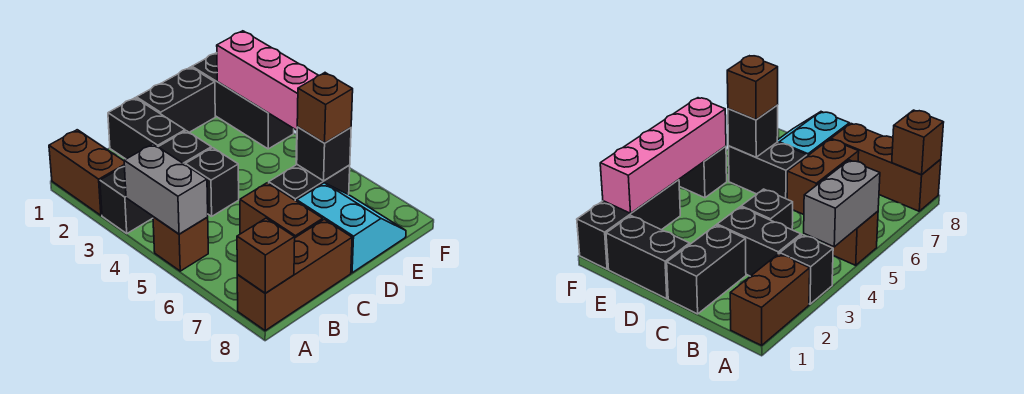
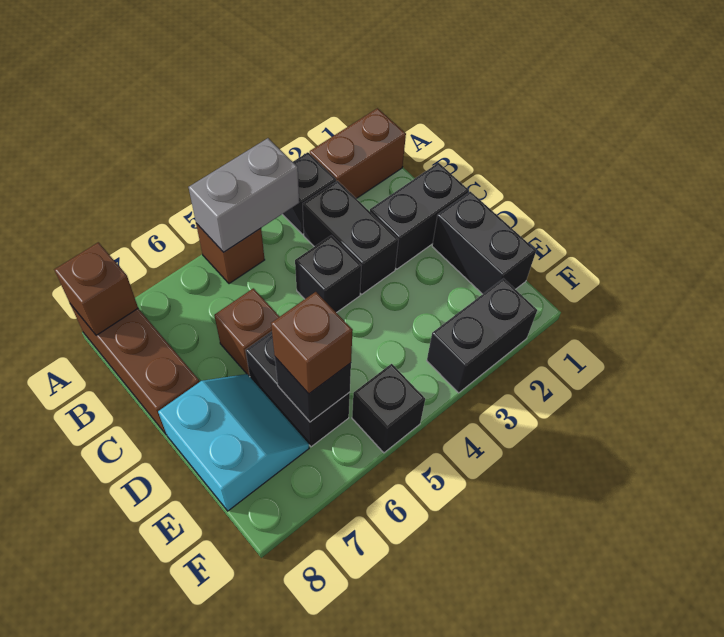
brown brick C6:C7 level 1 -> brown brick C6 level 1
cyan slope D7:E8 level 1 top D -> cyan slope D7:E8 level 1 top 8
black brick F1:F3 level 1 -> black brick F2:F3 level 1
pink brick F2:F5 level 2 -> none

